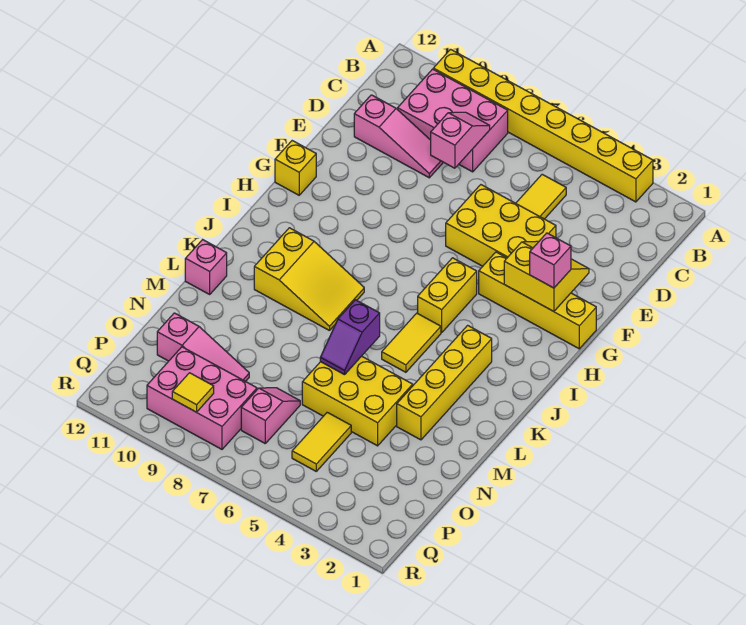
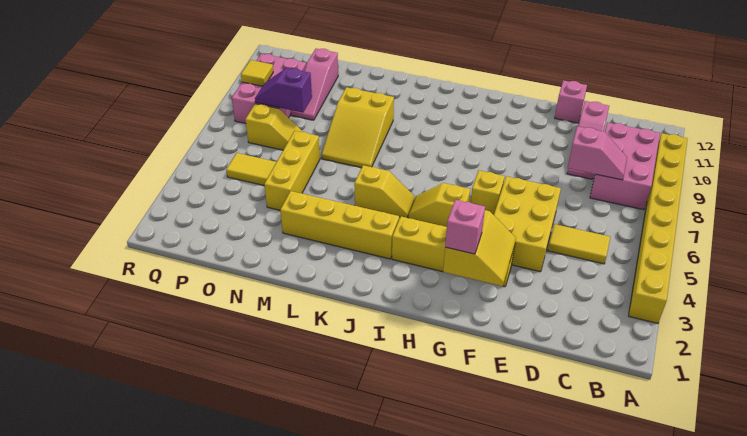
yellow brick G1:G4 level 1 -> yellow brick F3:I3 level 1
yellow brick G12 level 1 -> yellow brick G6 level 1
yellow brick H5:I5 level 1 -> yellow slope H5:I5 level 1 top H
yellow tile J5:K5 level 1 -> yellow slope J5:K5 level 1 top K
yellow slope J8:K10 level 1 top 10 -> yellow slope L7:M9 level 1 top 9
purple slope L6:M6 level 2 top L -> purple slope O8:P8 level 2 top O
pink brick L12 level 1 -> pink brick E12 level 1
yellow brick M4:N6 level 1 -> yellow brick N4:N6 level 1
pink slope O7:P7 level 1 top P -> yellow slope O7:P7 level 1 top P

